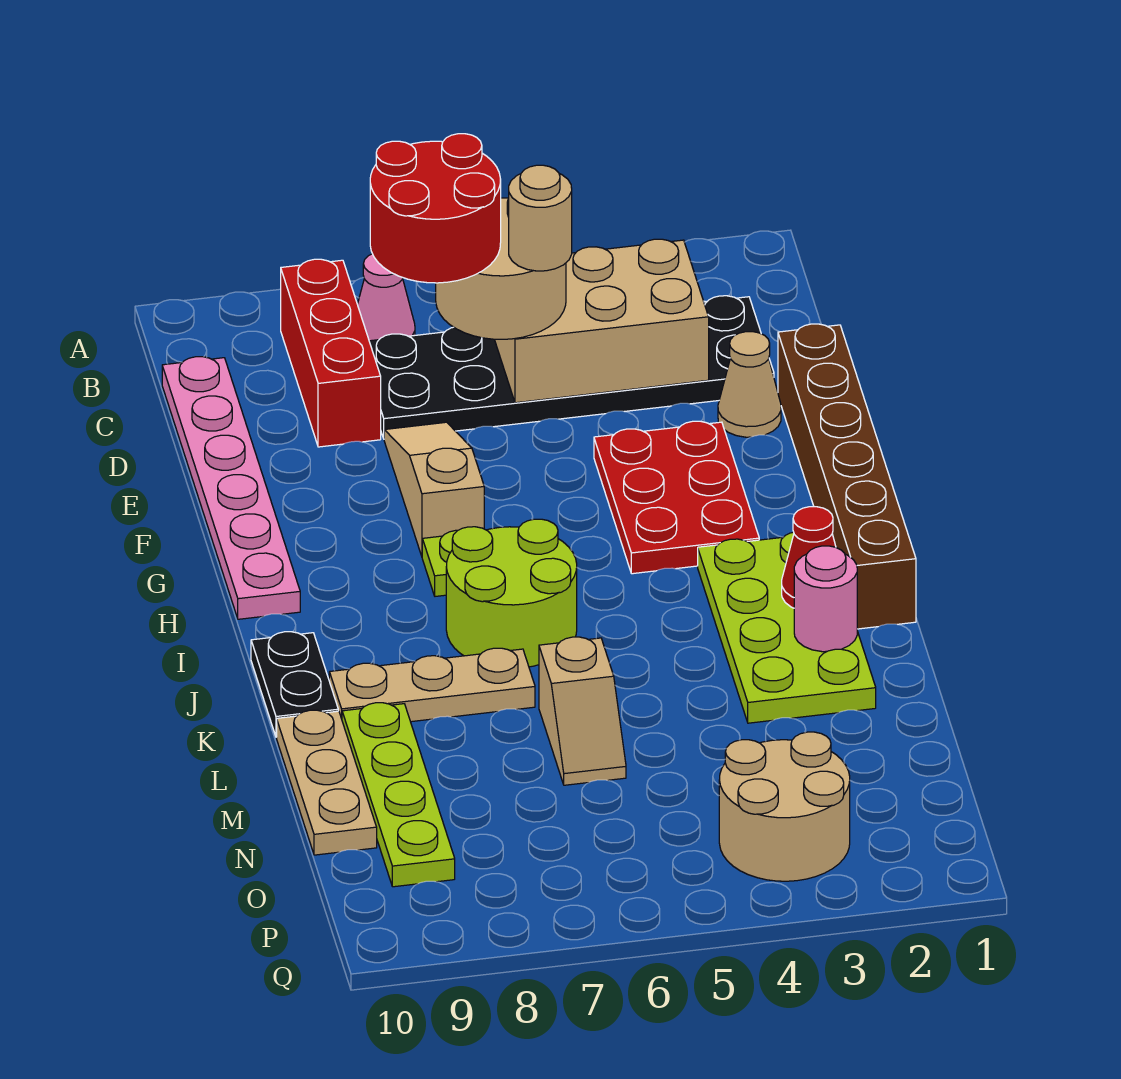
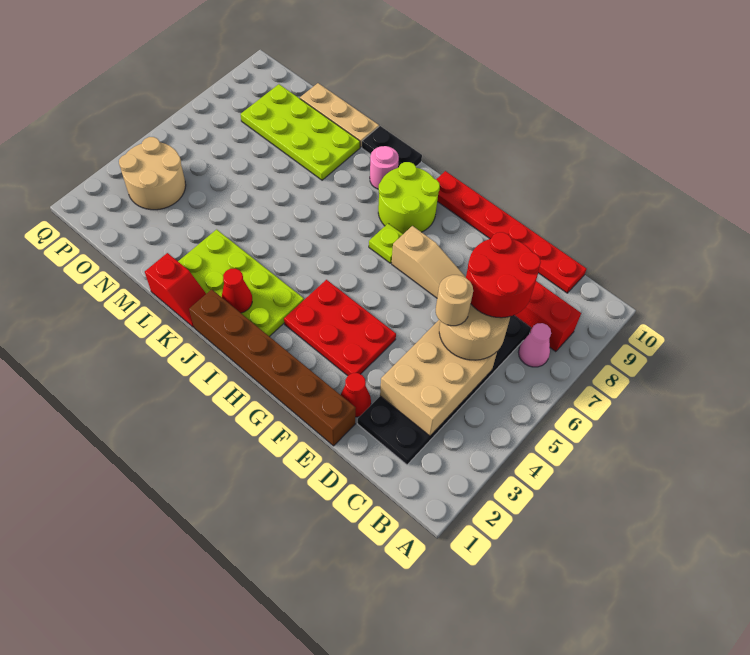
pink plate C10:H10 level 1 -> red plate C10:H10 level 1
tan cone E2 level 1 -> red cone E2 level 1
lime round brick I6:J7 level 1 -> lime round brick H8:I9 level 1
none -> red slope K1:L1 level 1 top L
pink round brick K2 level 2 -> pink round brick J9 level 1
tan plate K7:K9 level 1 -> none
tan slope L6:M6 level 1 top L -> none
lime plate L9:O9 level 1 -> lime plate L8:O9 level 1

